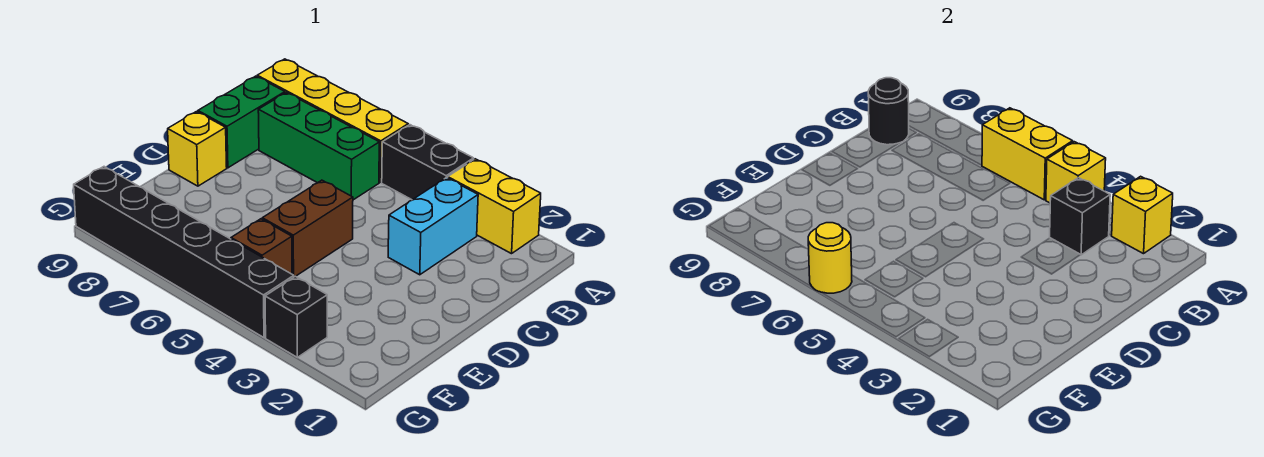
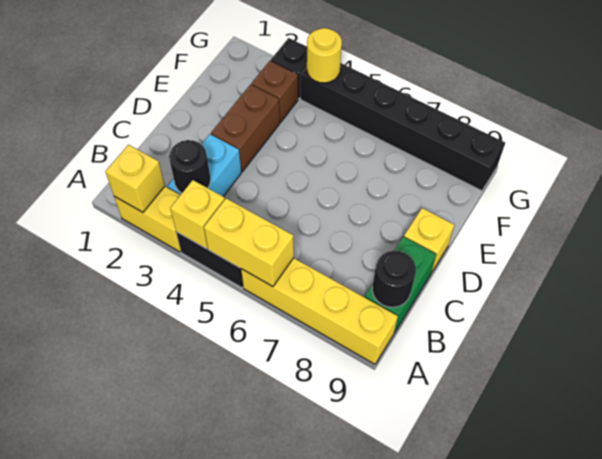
black brick B3 level 2 -> black round brick B3 level 2
green brick B6:B8 level 1 -> none
brown brick D5:E5 level 1 -> brown brick D3:E3 level 1
brown brick F5 level 1 -> brown brick F3 level 1
yellow round brick G6 level 2 -> yellow round brick G4 level 2

